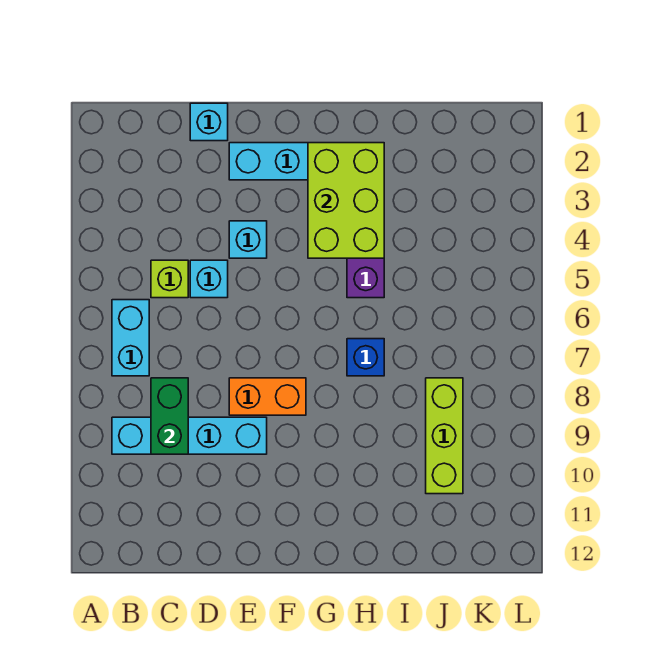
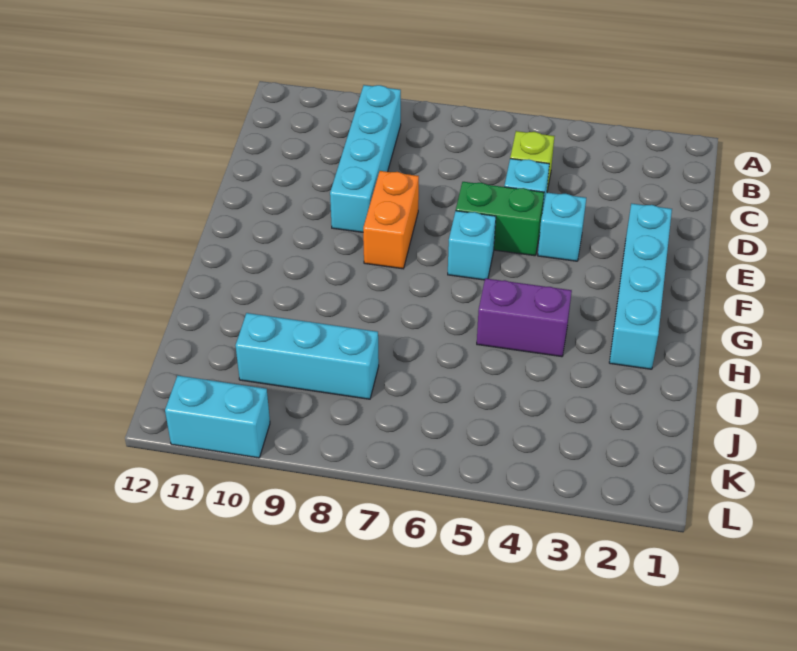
cyan brick B6:B7 level 1 -> cyan brick L10:L11 level 1
green brick C8:C9 level 2 -> green brick E5:E6 level 1
cyan brick D1 level 1 -> cyan brick F6 level 1
lime brick G2:H4 level 2 -> none
blue brick H7 level 1 -> none
lime brick J8:J10 level 1 -> cyan brick J8:J10 level 1

